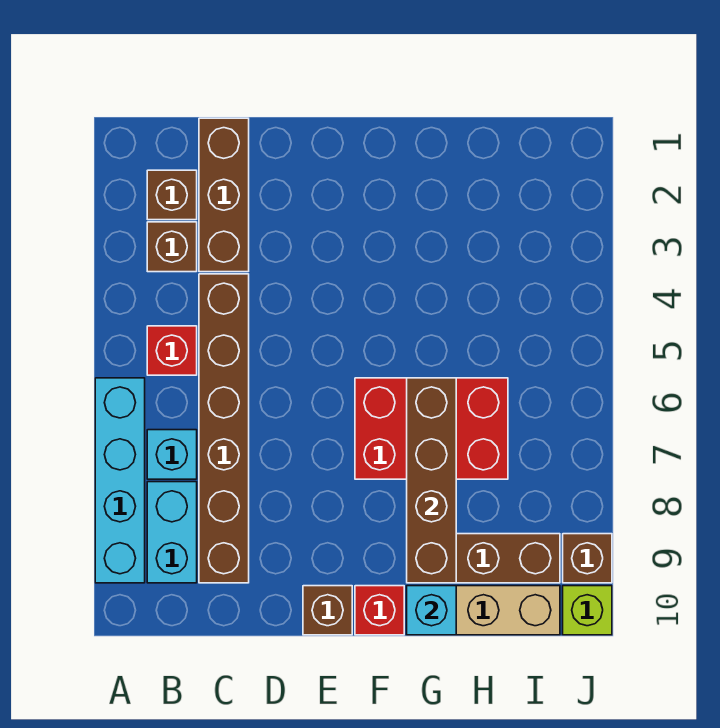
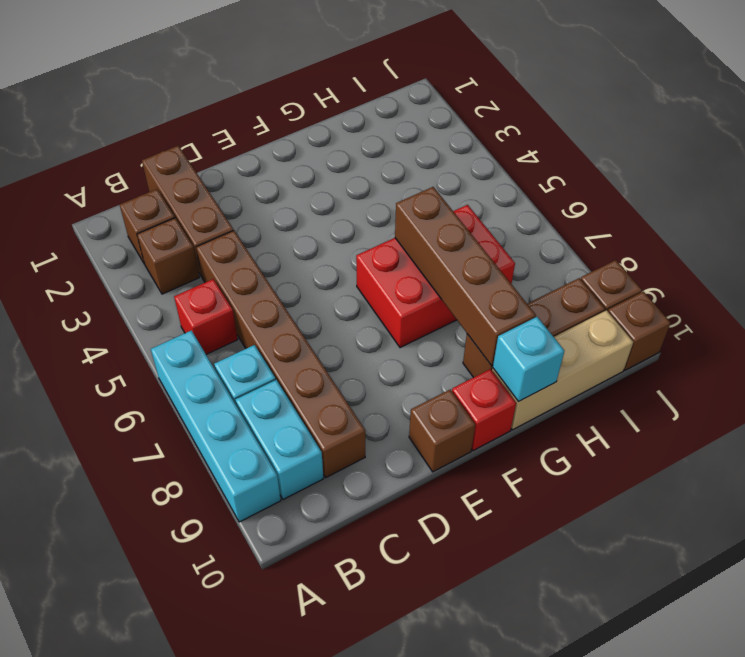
lime brick J10 level 1 -> brown brick J10 level 1

